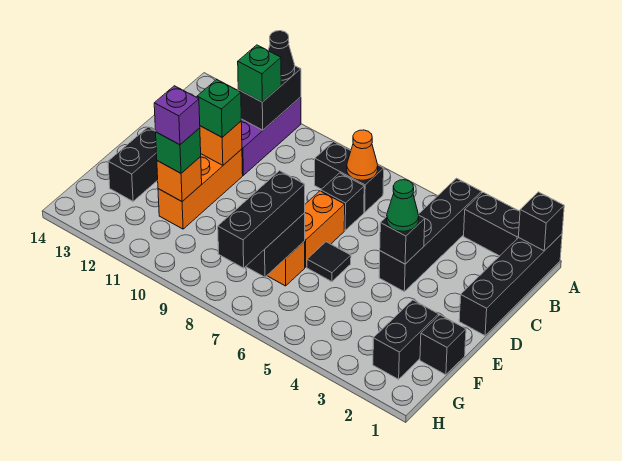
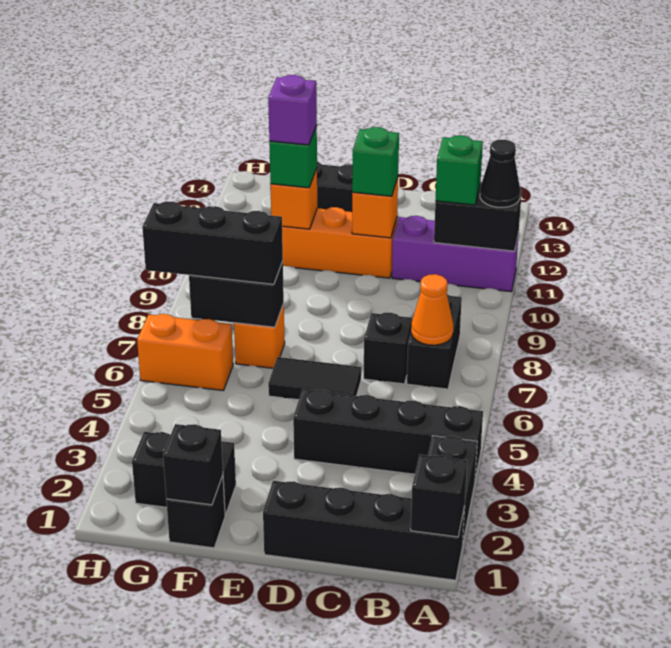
black brick D4 level 2 -> black brick F1 level 2
green cone D4 level 3 -> none
orange brick D7:E7 level 1 -> orange brick G6:H6 level 1
black tile E6 level 1 -> black tile D6:E6 level 1

